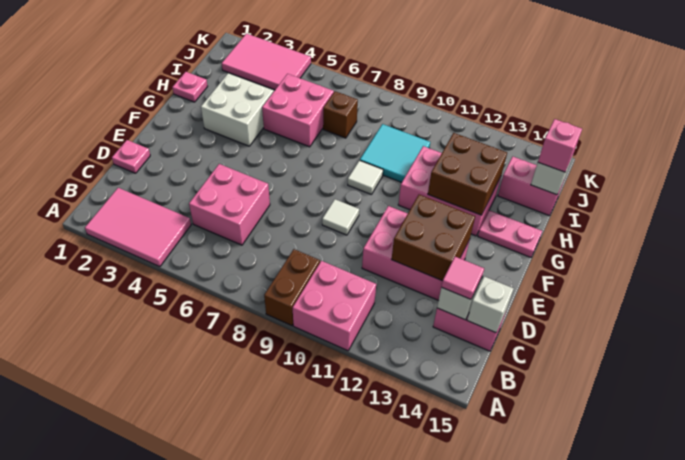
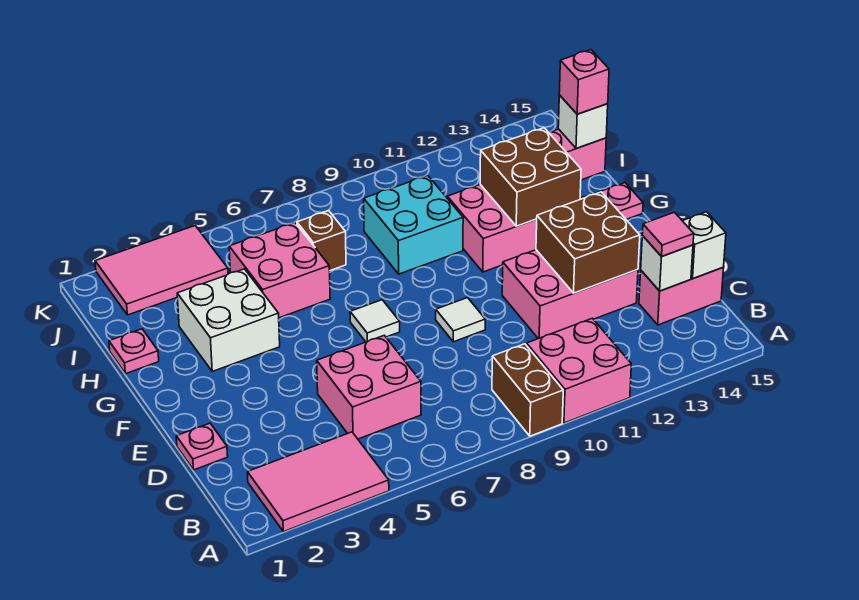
white tile G9 level 1 -> white tile F7 level 1
cyan tile H9:I10 level 1 -> cyan brick H9:I10 level 1

